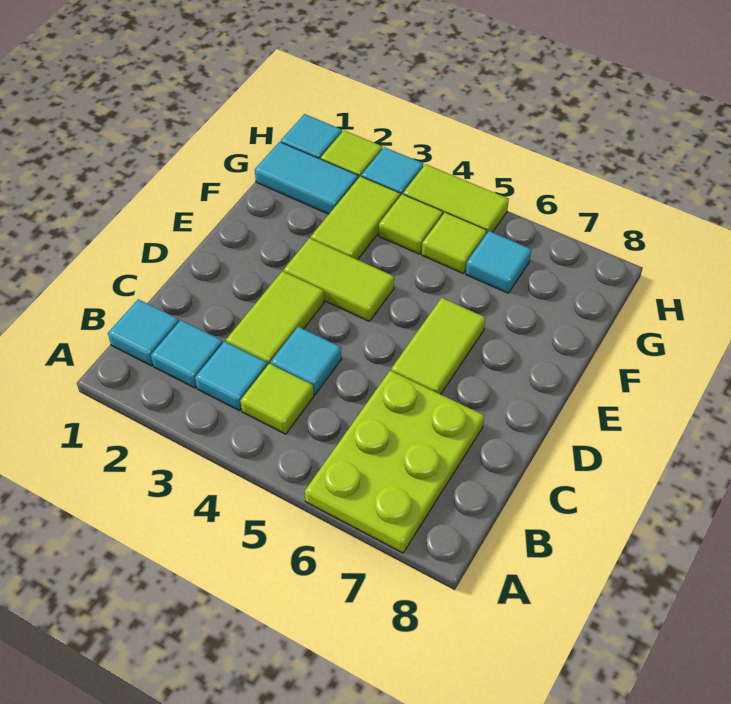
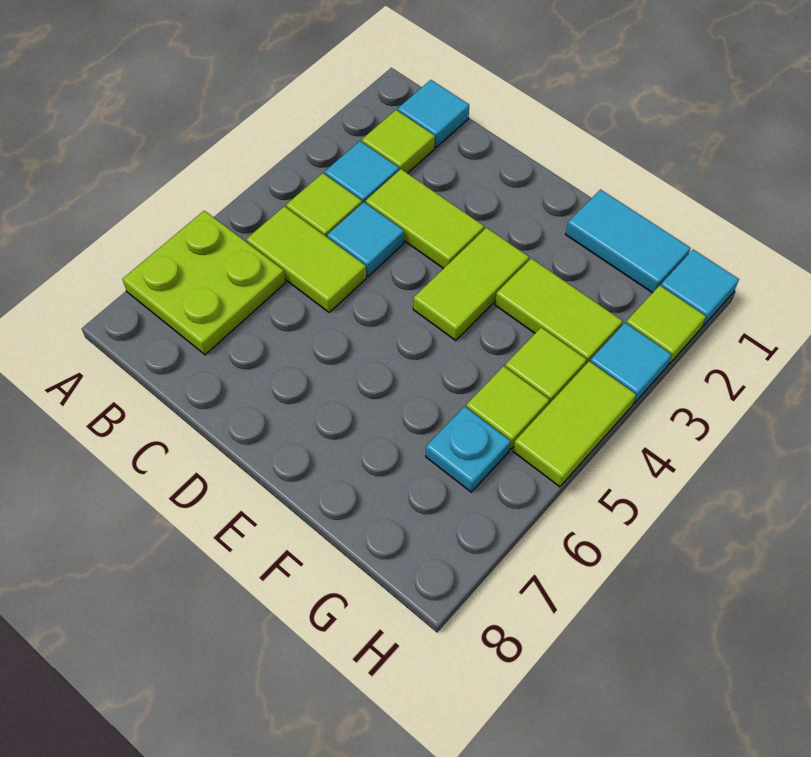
lime plate A6:C7 level 1 -> lime plate A6:B7 level 1
cyan tile B2 level 1 -> lime tile B2 level 1
lime tile D6:E6 level 1 -> lime tile B5:C5 level 1
cyan tile G1:G2 level 1 -> cyan tile F1:G1 level 1
cyan tile G6 level 1 -> cyan plate G6 level 1

